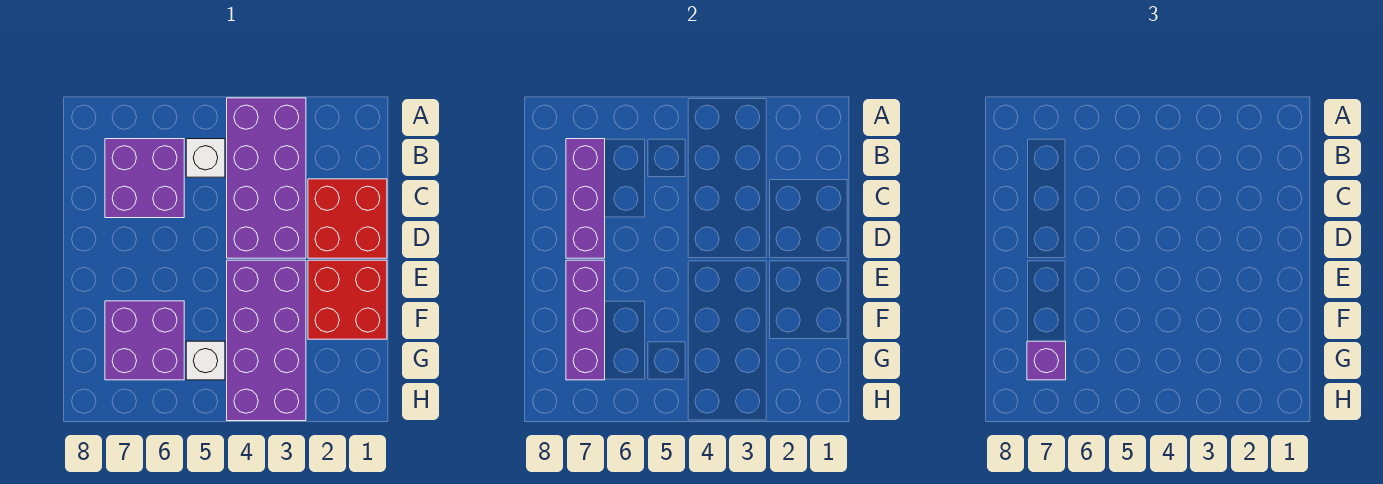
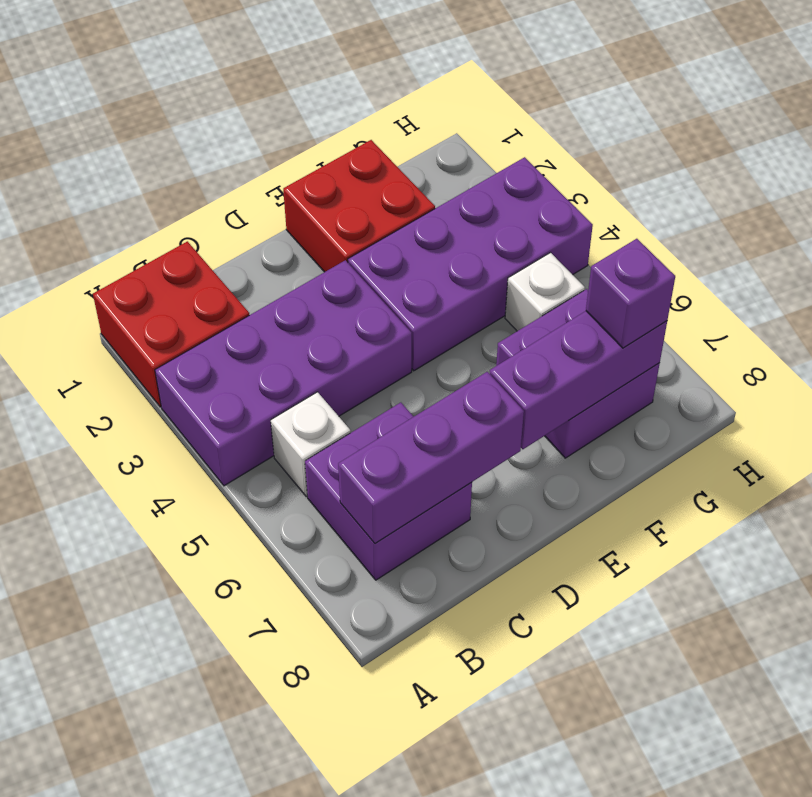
red brick C1:D2 level 1 -> red brick A1:B2 level 1

